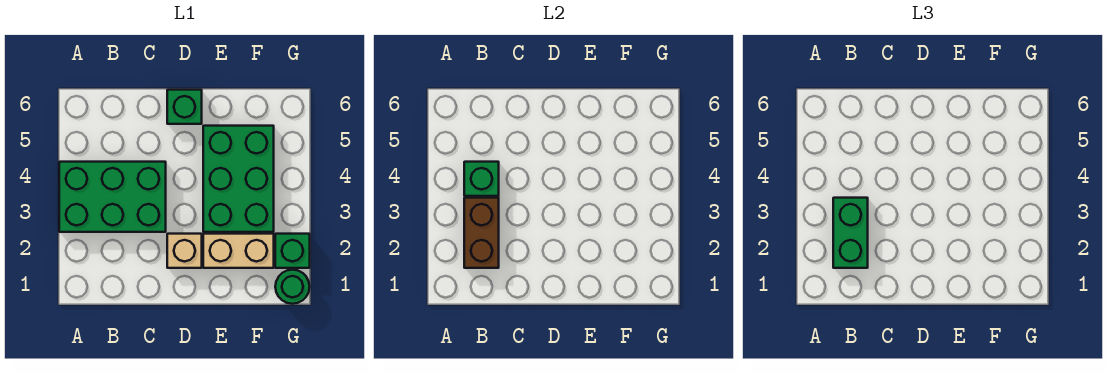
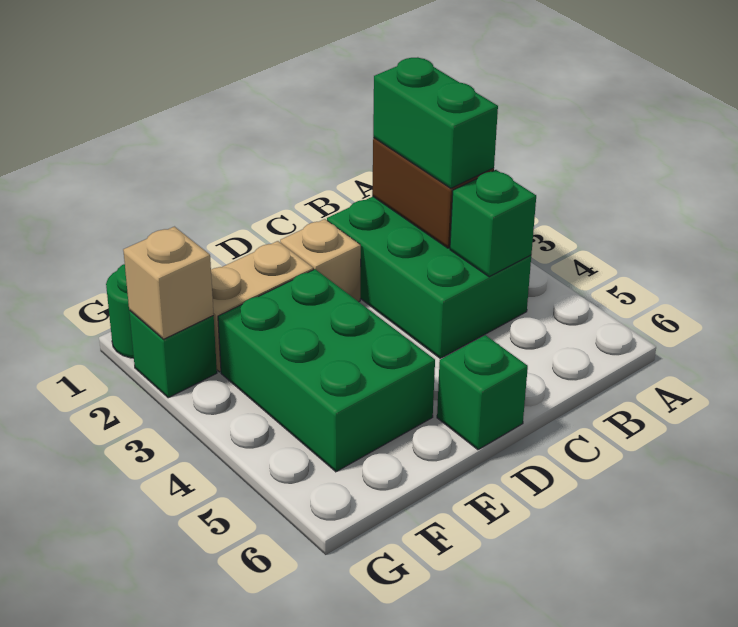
green brick A3:C4 level 1 -> green brick B2:C4 level 1
none -> tan brick G2 level 2

